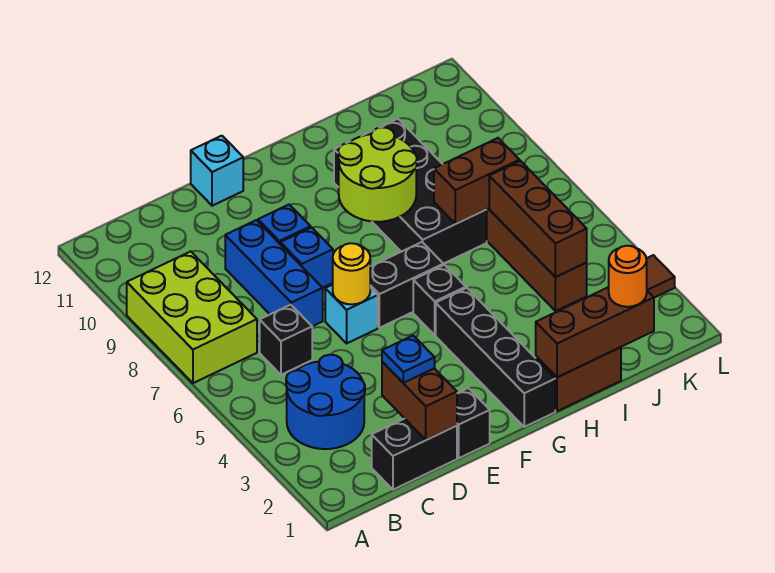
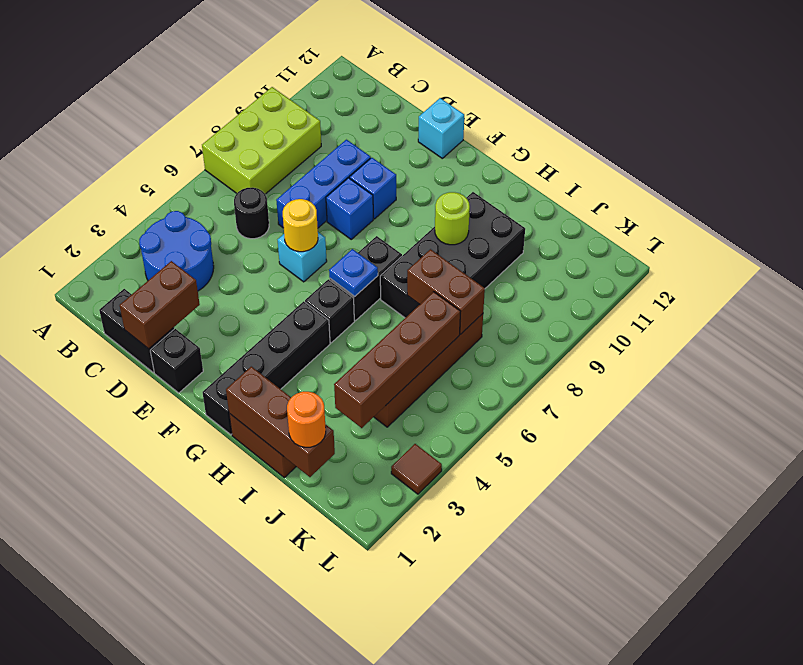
black brick C6 level 1 -> black round brick C6 level 1
blue plate D2 level 3 -> blue plate G6 level 2
black brick F6:G6 level 1 -> black brick G6:G7 level 1
lime round brick G8:H9 level 2 -> lime round brick H9 level 2
brown brick J4:J6 level 2 -> brown brick J3:J6 level 2

